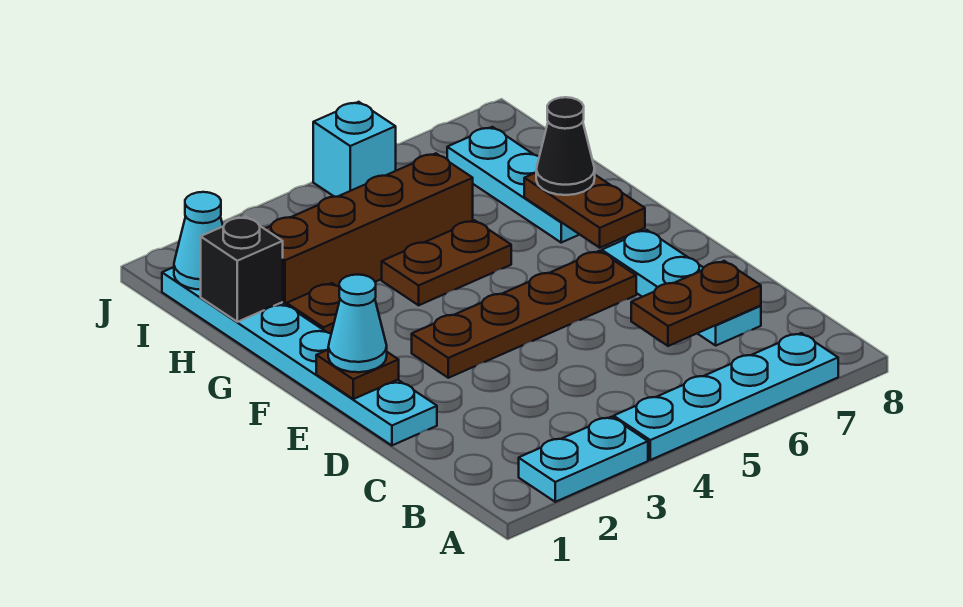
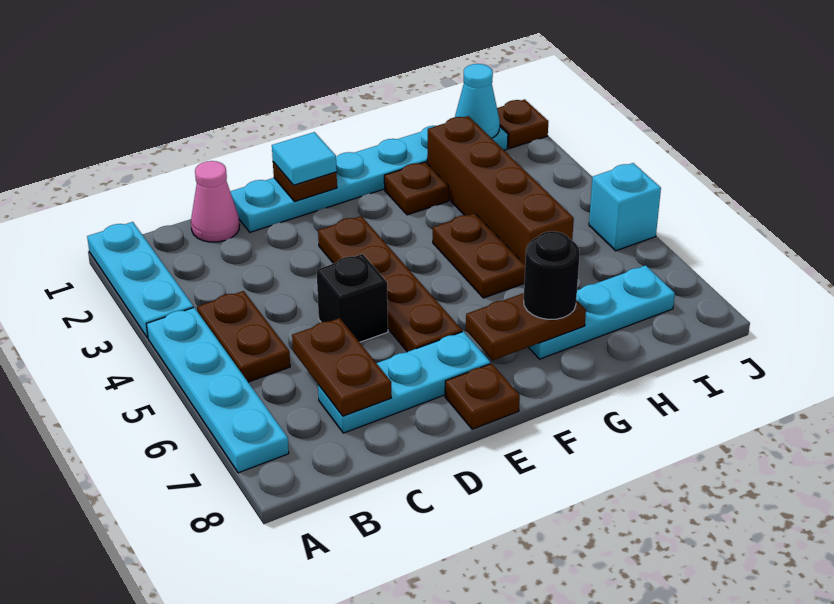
cyan plate A2:A3 level 1 -> cyan plate A1:A3 level 1
none -> brown plate B4:B5 level 1
none -> pink cone C1 level 1
cyan cone E1 level 3 -> cyan tile E1 level 3
none -> brown plate E8 level 1
black cone G7 level 3 -> black round brick G7 level 3
black brick H1 level 2 -> black brick D5 level 1
none -> brown plate J1 level 1

